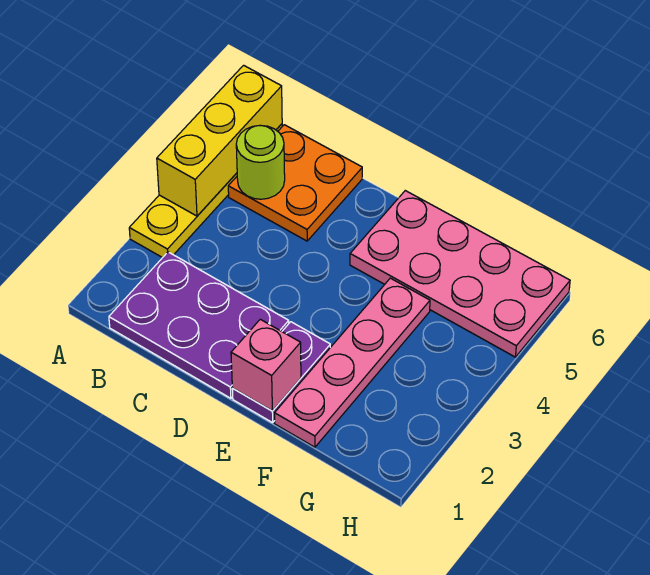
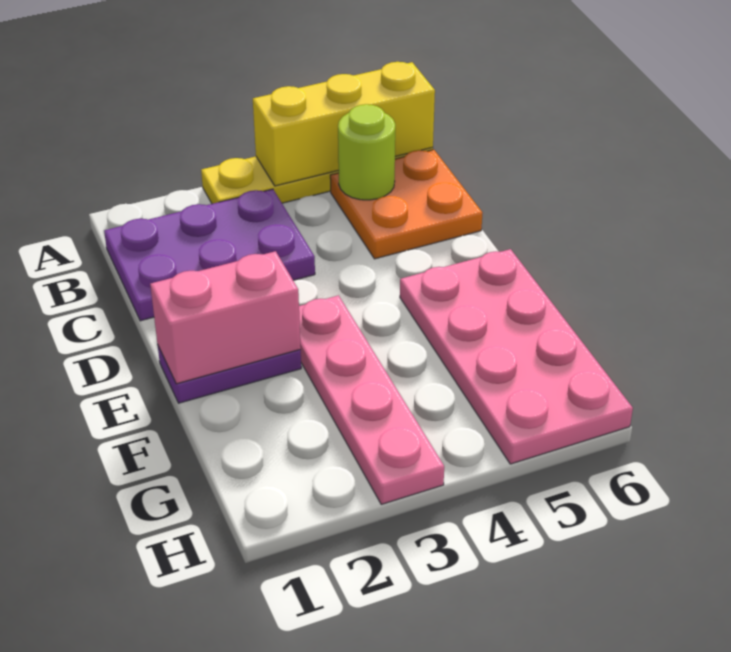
purple plate B1:D2 level 1 -> purple plate B1:C3 level 1
pink brick E1 level 2 -> pink brick E1:E2 level 2
pink plate F1:F4 level 1 -> pink plate E3:H3 level 1

